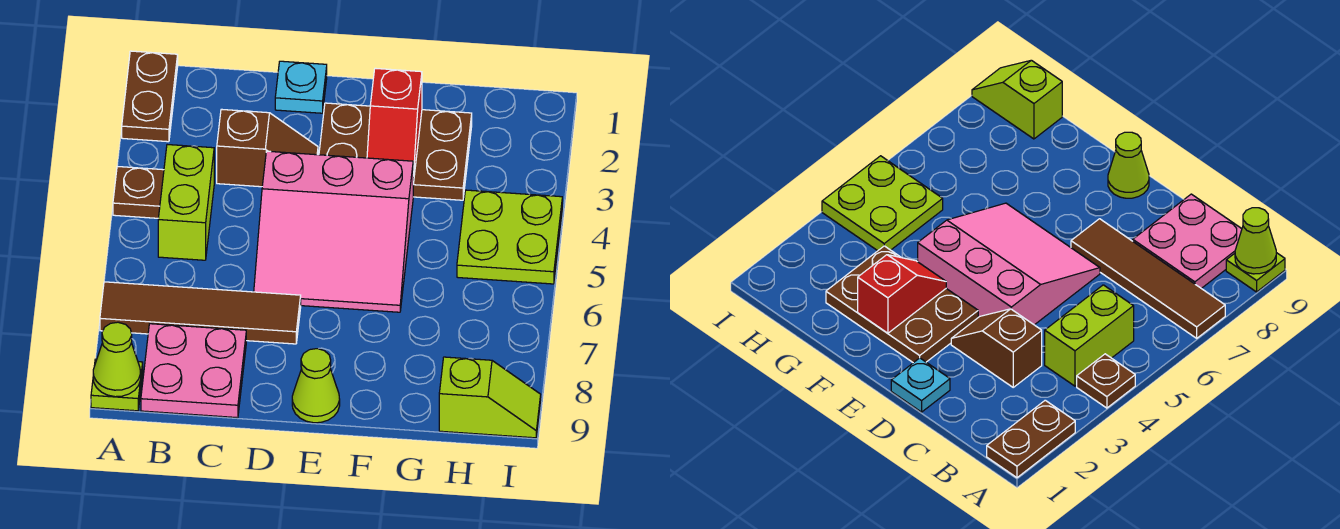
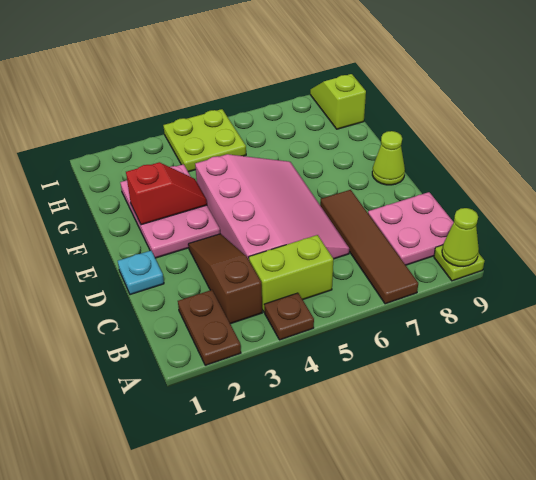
brown plate A1:A2 level 1 -> brown plate A2:B2 level 1
brown slope C3:D3 level 1 top C -> brown slope B3:D3 level 1 top B
pink slope D4:F6 level 1 top 4 -> pink slope C4:F6 level 1 top 4
brown plate E2:G3 level 1 -> pink plate E2:G3 level 1

